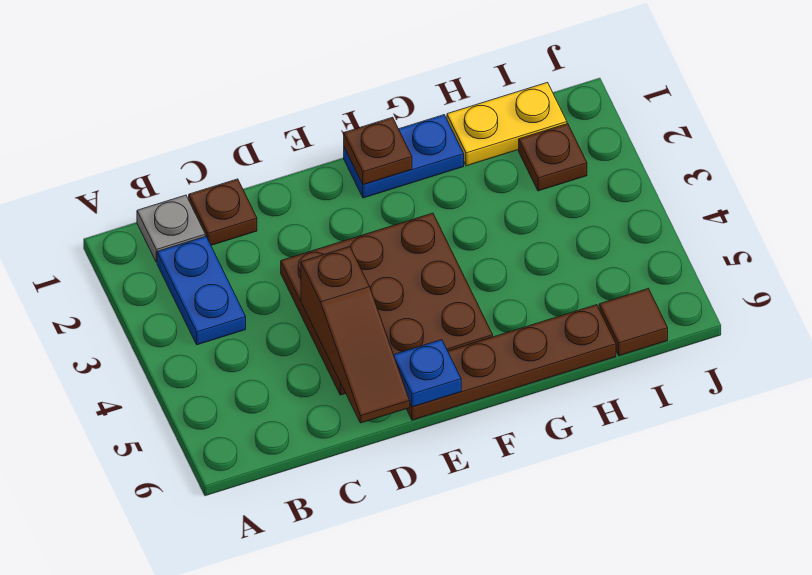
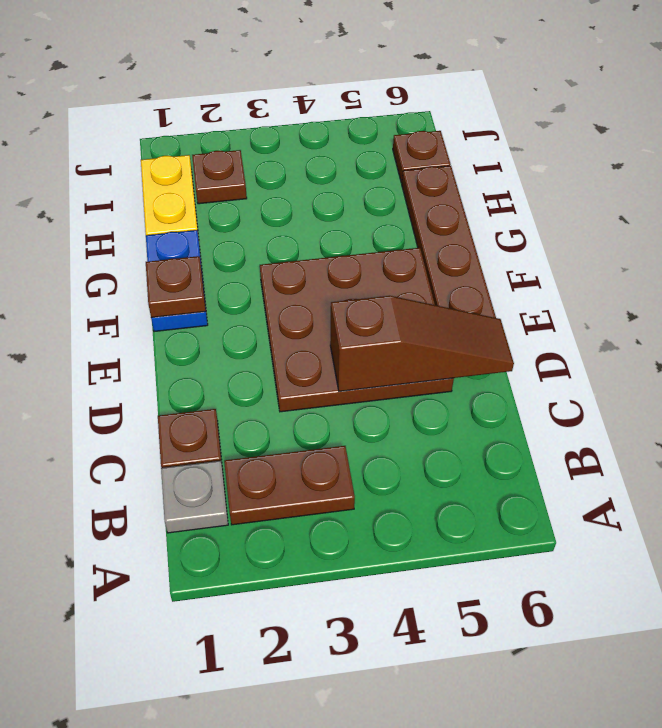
blue plate B2:B3 level 1 -> brown plate B2:B3 level 1
blue plate E6 level 2 -> none
brown tile I6 level 1 -> brown plate I6 level 1

